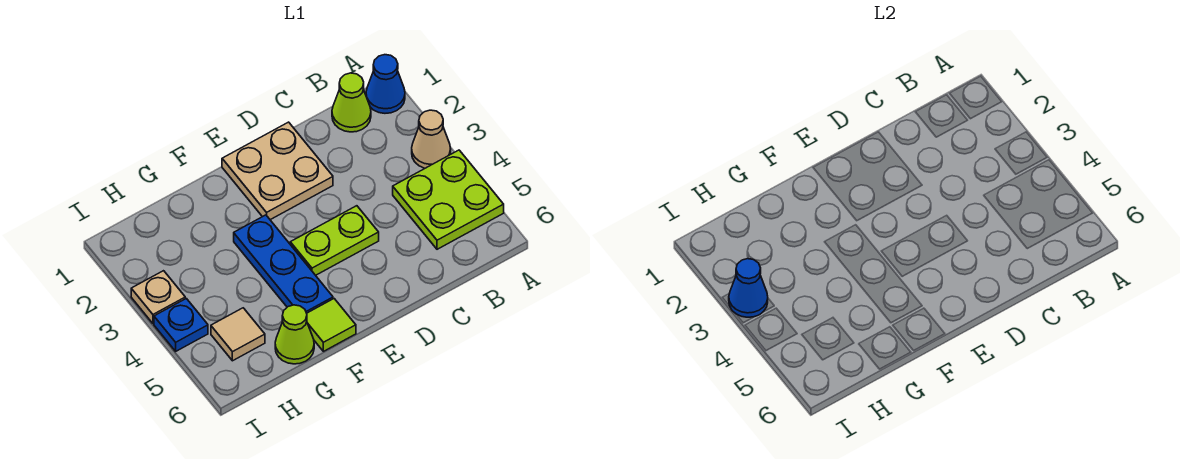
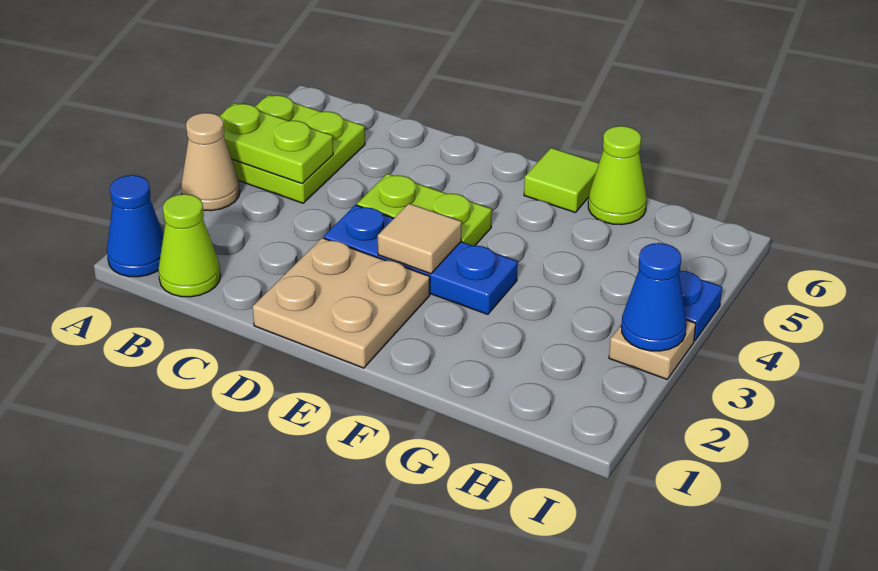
none -> lime plate A4:B4 level 2
blue plate F3:F5 level 1 -> blue plate D3:F3 level 1
tan tile H5 level 1 -> tan tile E3 level 2

